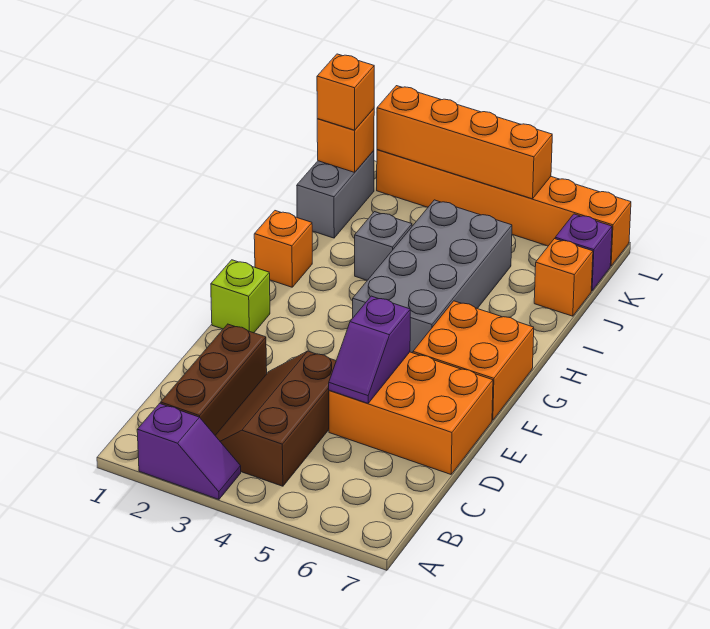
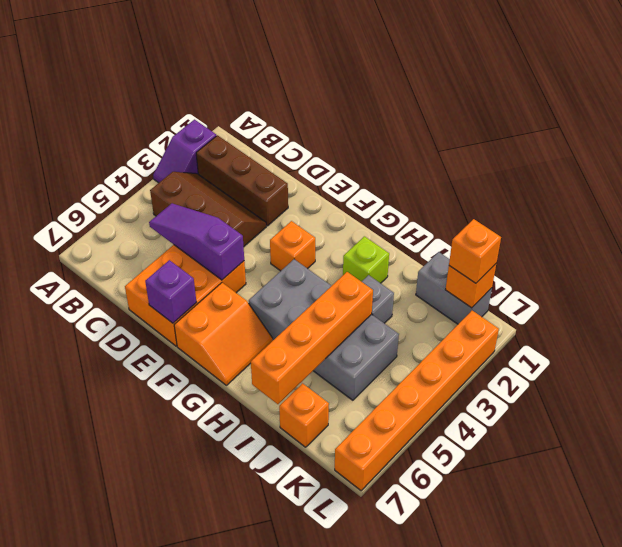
purple slope D5:E5 level 2 top E -> purple slope C5:E5 level 2 top E
lime brick F1 level 1 -> lime brick H2 level 1
orange brick F6:G7 level 1 -> orange slope F6:G7 level 1 top F
orange brick H1 level 1 -> orange brick F3 level 1
purple brick K7 level 1 -> purple brick E7 level 2
orange brick L2:L5 level 2 -> orange brick I4:I7 level 2

